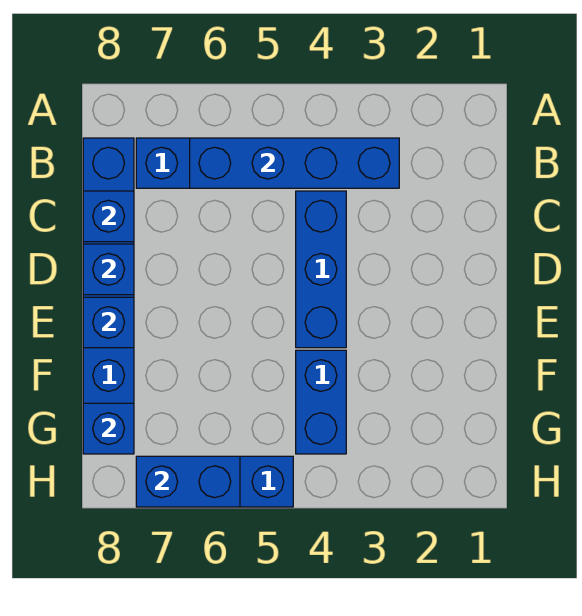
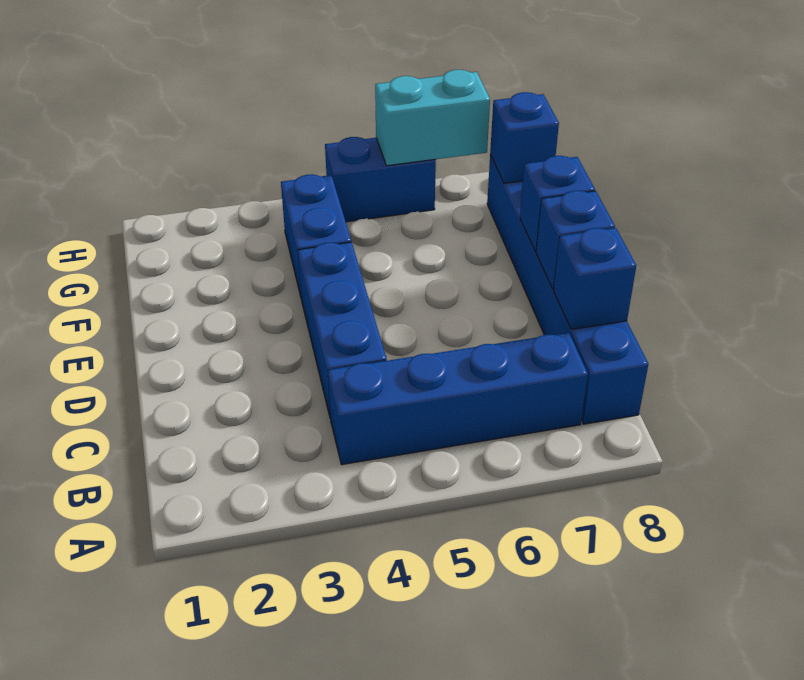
blue brick B3:B6 level 2 -> none
blue brick H6:H7 level 2 -> cyan brick H6:H7 level 2

